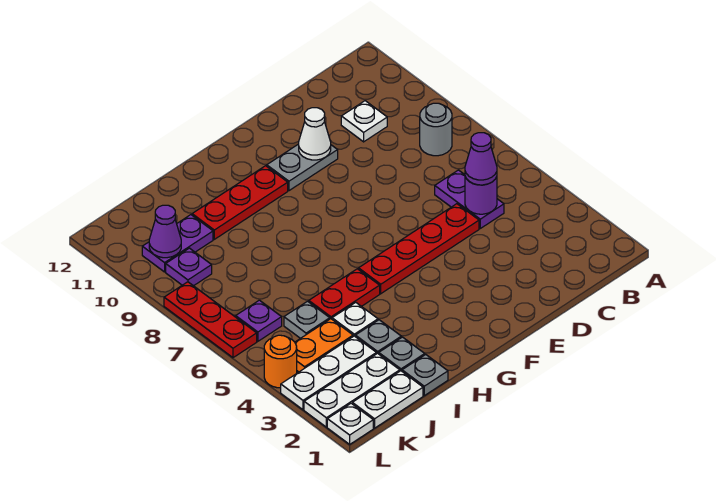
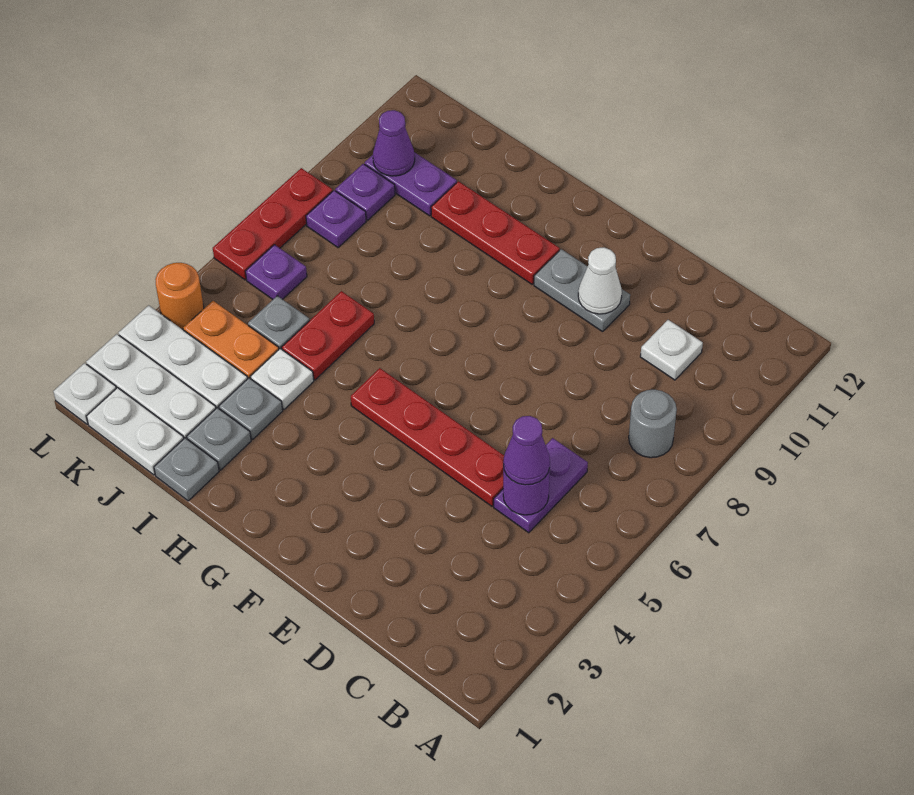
red plate H5:I5 level 1 -> red plate I5:I6 level 1
none -> purple plate K8 level 1

